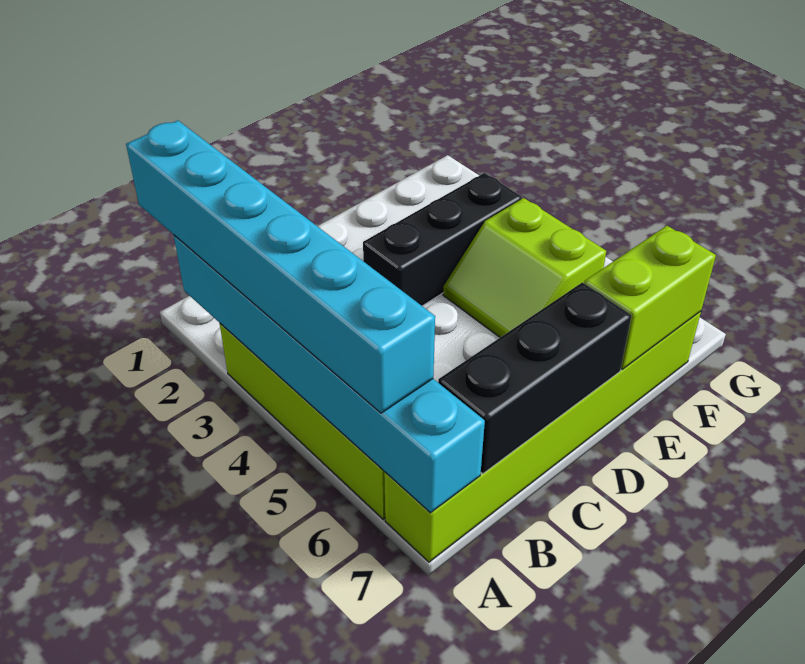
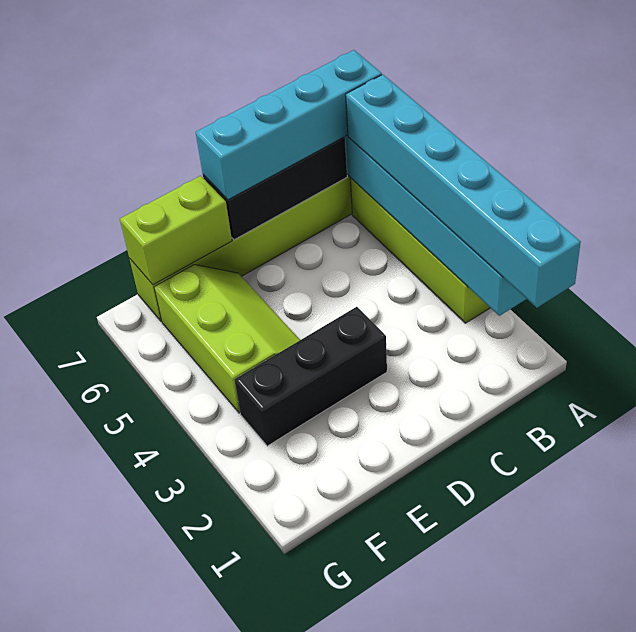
none -> cyan brick A7:D7 level 3
lime slope E4:F5 level 1 top F -> lime slope E4:F6 level 1 top F

